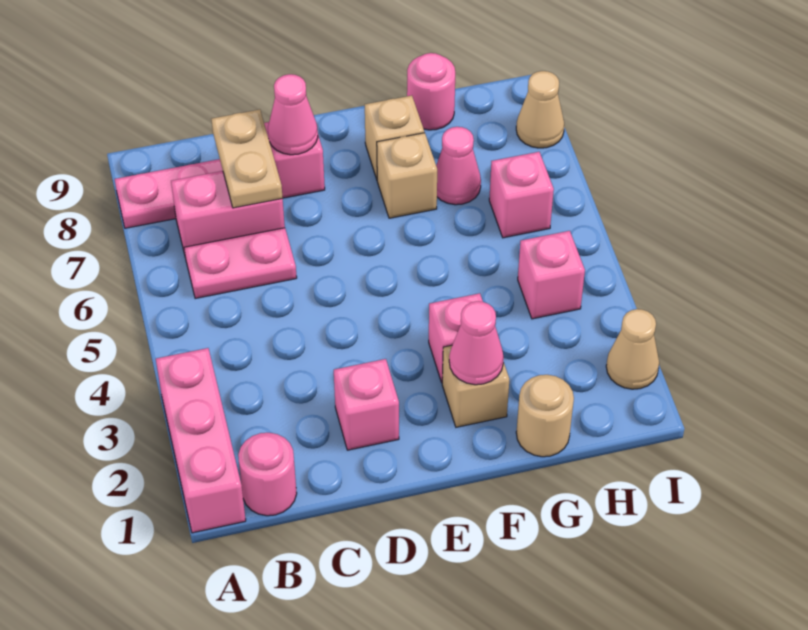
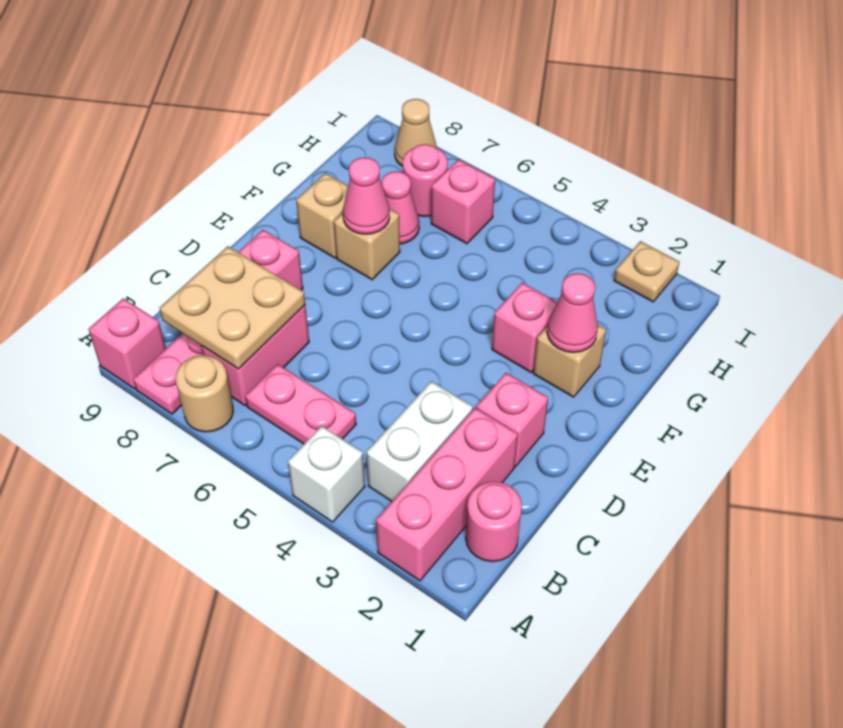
pink brick A1:A3 level 1 -> pink brick A2:C2 level 1
none -> white brick A4 level 1
none -> white brick B3:C3 level 1
pink plate B6:C6 level 1 -> pink plate B5:B6 level 1
tan plate C7:C8 level 2 -> tan plate B7:C8 level 2
pink cone D8 level 2 -> pink cone F7 level 2
tan round brick G1 level 1 -> tan round brick A7 level 1
pink round brick G9 level 1 -> pink round brick H7 level 1
pink brick H4 level 1 -> pink brick A9 level 1
tan cone I2 level 1 -> tan plate I2 level 1

